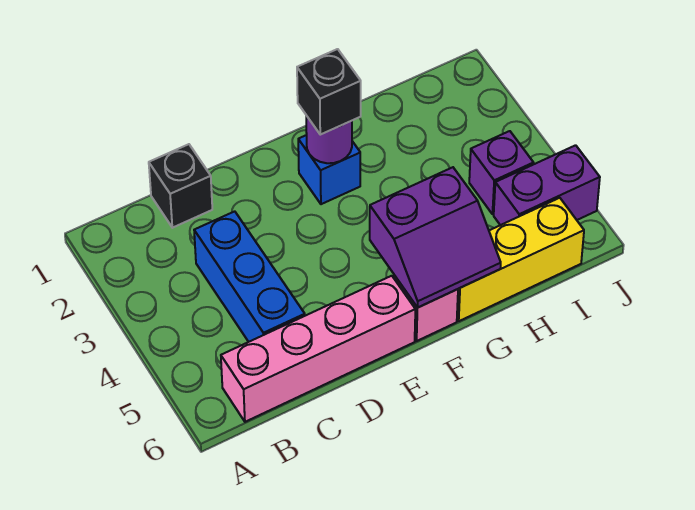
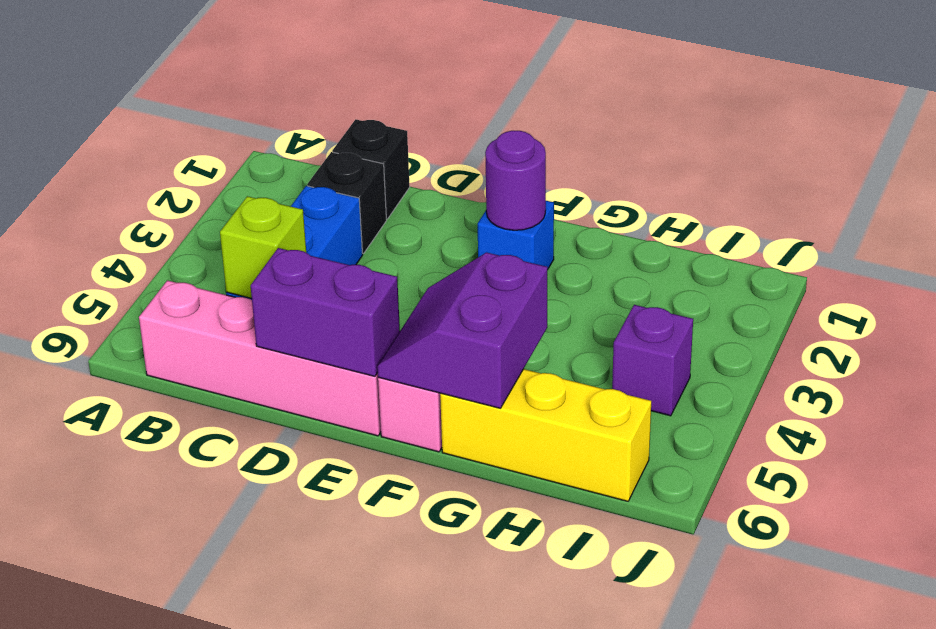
none -> lime brick C5 level 2
black brick F2 level 3 -> black brick C2 level 1
purple slope F5:G6 level 2 top 5 -> purple slope F5:G6 level 2 top G
purple brick I5:J5 level 1 -> purple brick D6:E6 level 2

